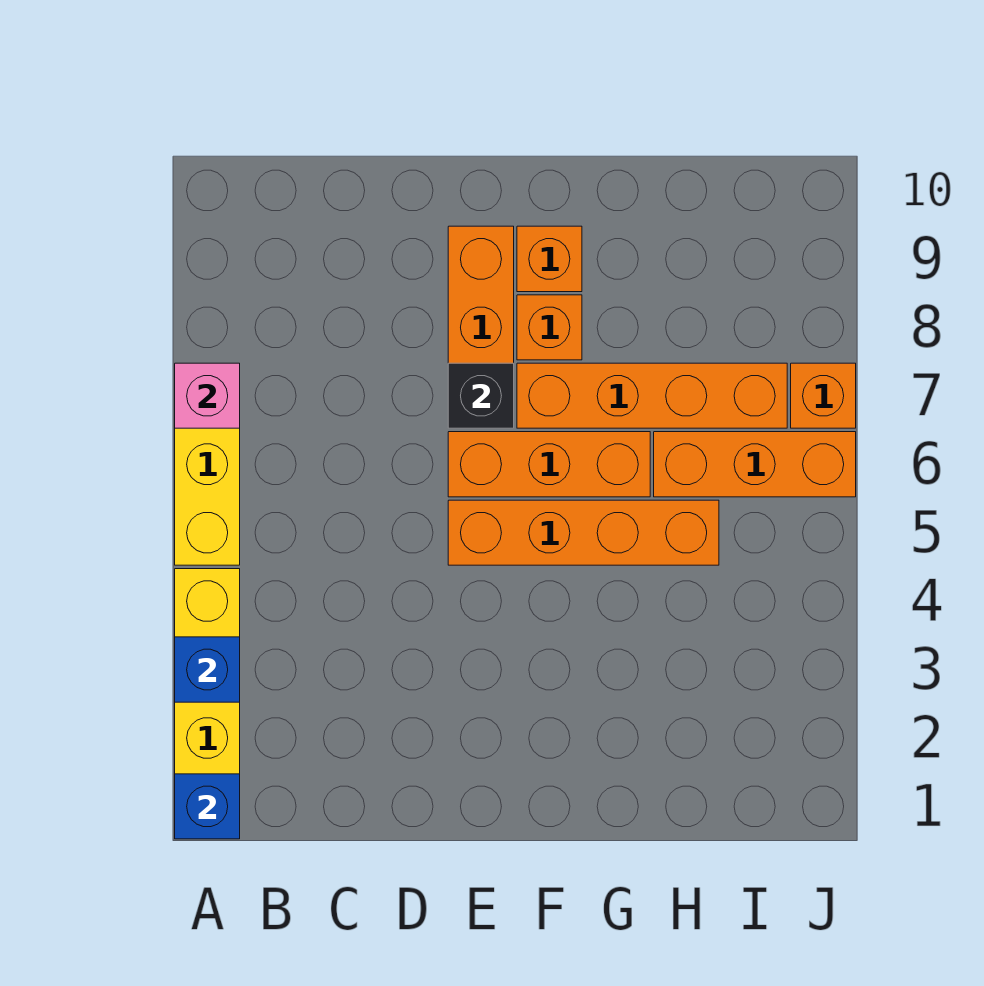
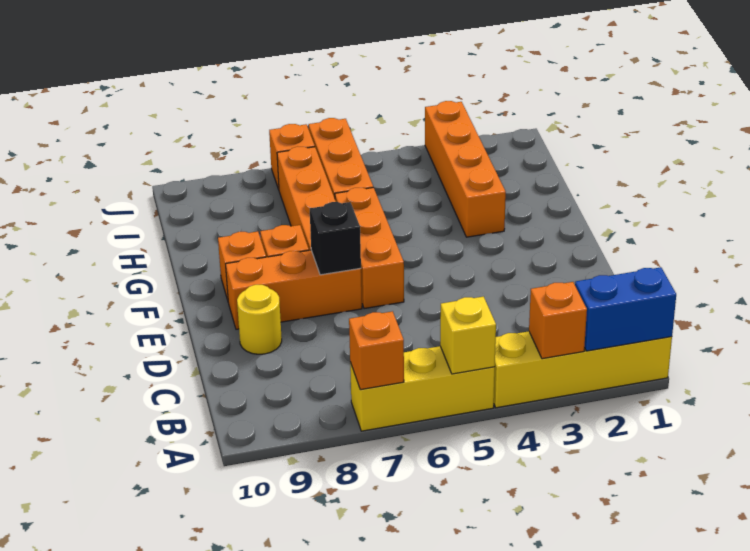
blue brick A1 level 2 -> blue brick A1:A2 level 2
blue brick A3 level 2 -> orange brick A3 level 2
none -> yellow brick A5 level 2
pink brick A7 level 2 -> orange brick A7 level 2
none -> yellow round brick D9 level 1
orange brick E5:H5 level 1 -> orange brick G3:J3 level 1

